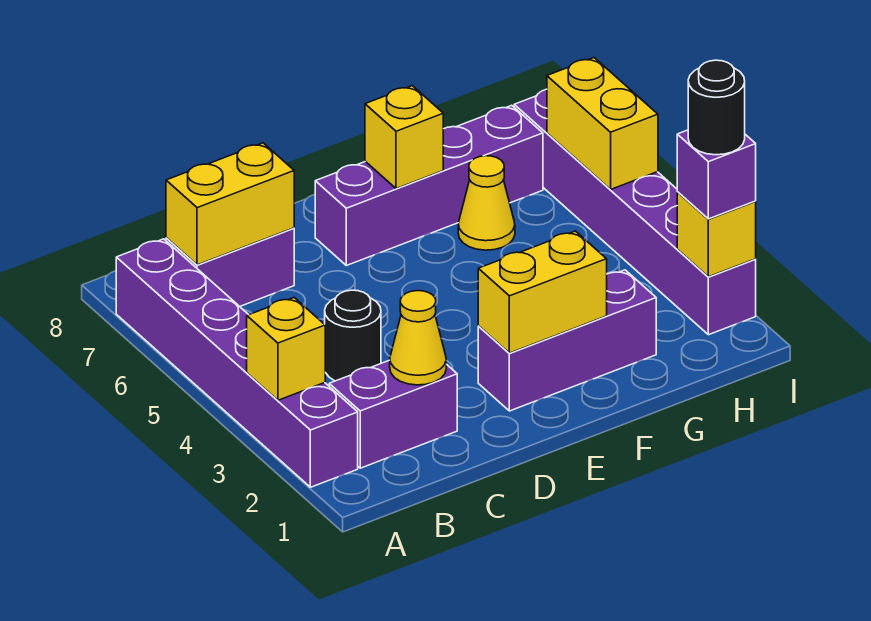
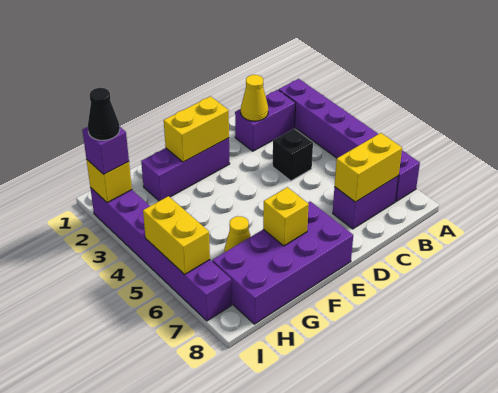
yellow brick A3 level 2 -> none
black round brick C4 level 1 -> black brick C4 level 1
purple brick E7:H7 level 1 -> purple brick E7:H8 level 1
black round brick I2 level 4 -> black cone I2 level 4

